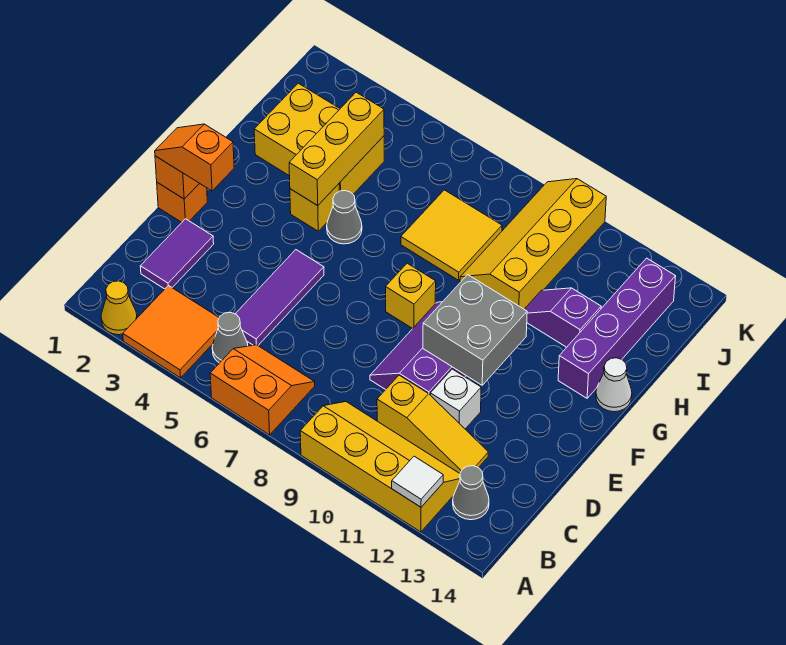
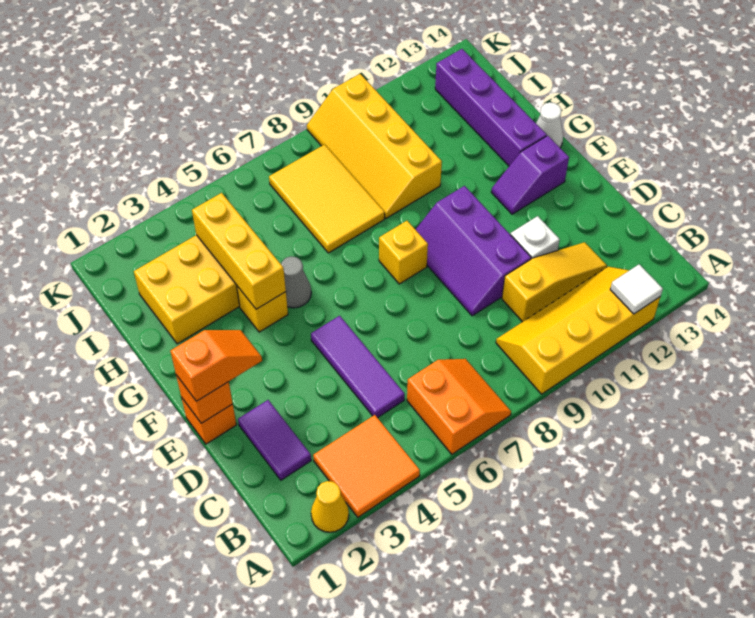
orange slope A6:B7 level 1 top A -> orange slope A6:B7 level 1 top 6
grey cone B5 level 1 -> none
grey cone B13 level 1 -> none
orange slope E1:E2 level 3 top 2 -> orange slope E1:E2 level 3 top 1
grey brick E10:F11 level 2 -> none
yellow tile H7:I8 level 1 -> yellow tile H7:J8 level 1
purple slope H11:H12 level 1 top 12 -> purple slope F12:F13 level 1 top 13

